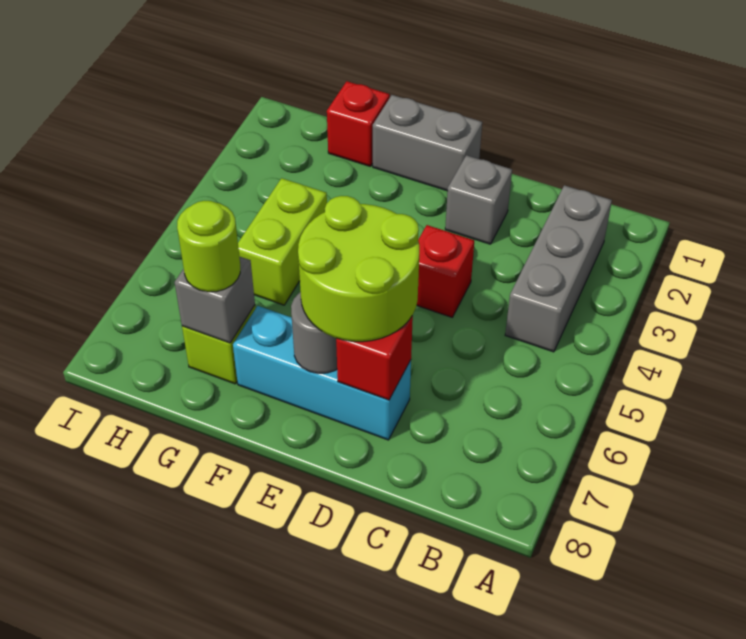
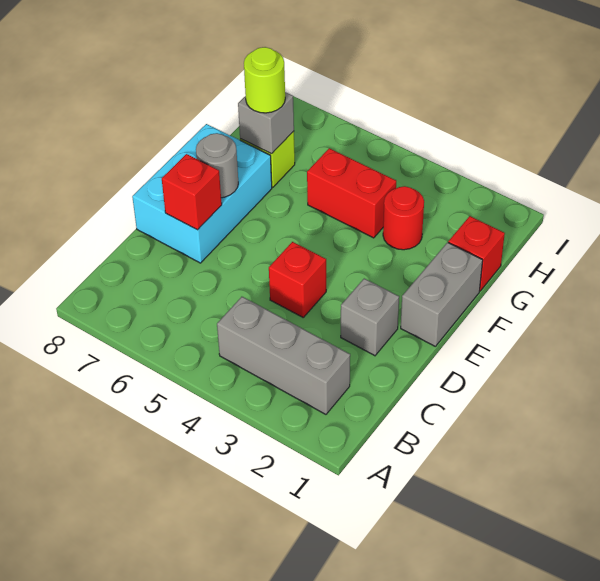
lime round brick D6:E7 level 3 -> none
cyan brick D7:F7 level 1 -> cyan brick D7:F8 level 1
none -> red round brick G3 level 1
lime brick G4:G5 level 1 -> red brick G4:G5 level 1

